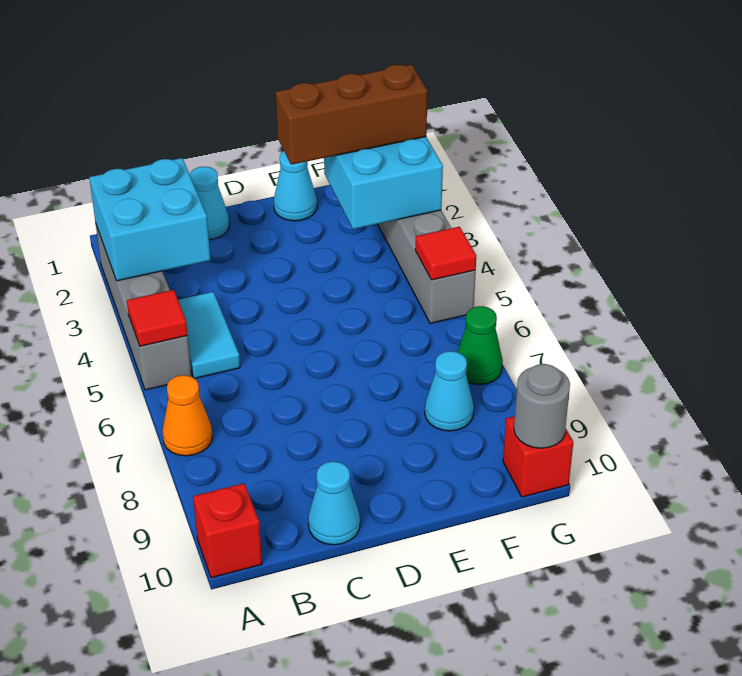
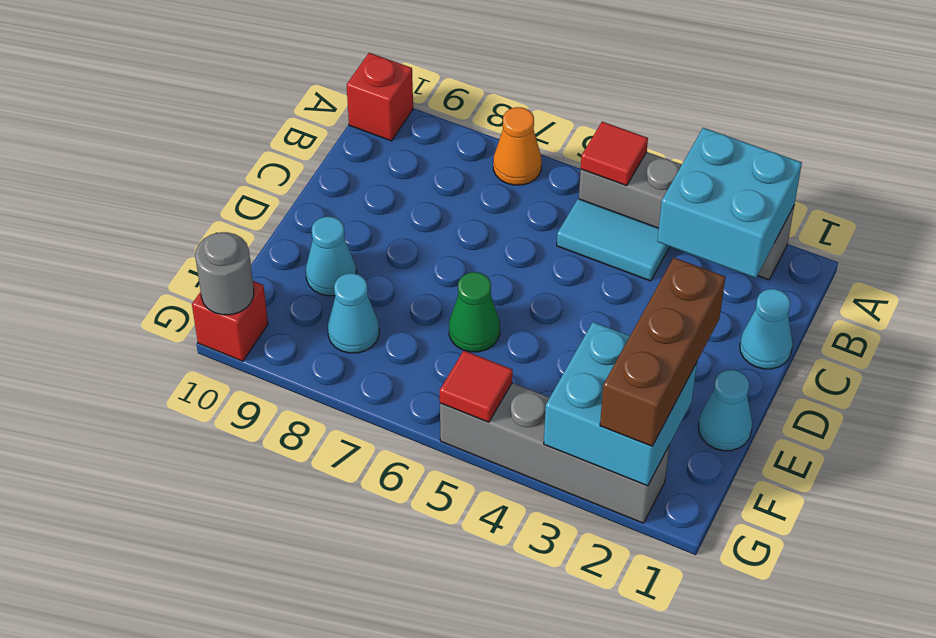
cyan cone C10 level 1 -> cyan cone E9 level 1
green cone G7 level 1 -> green cone E6 level 1

